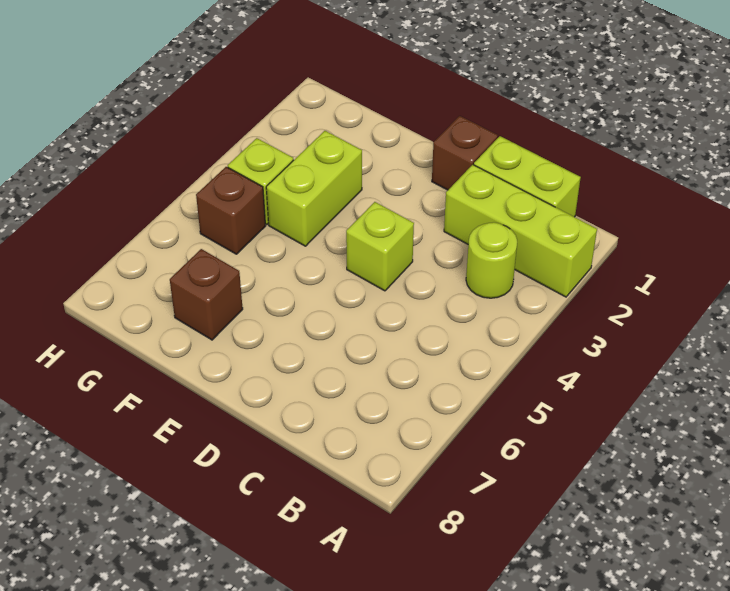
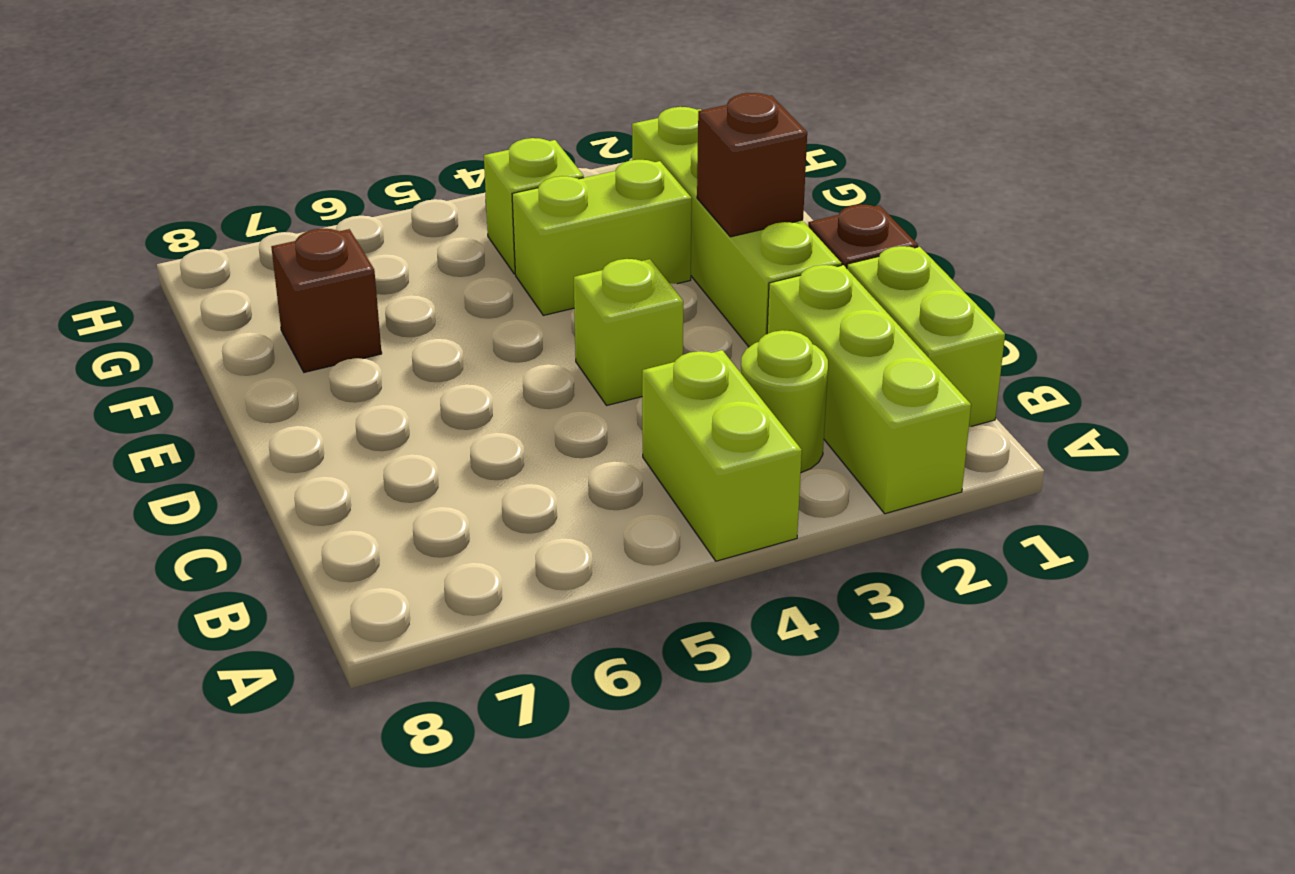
none -> lime brick A4:B4 level 1
none -> lime brick D2:G2 level 1
brown brick G5 level 1 -> brown brick E2 level 2

